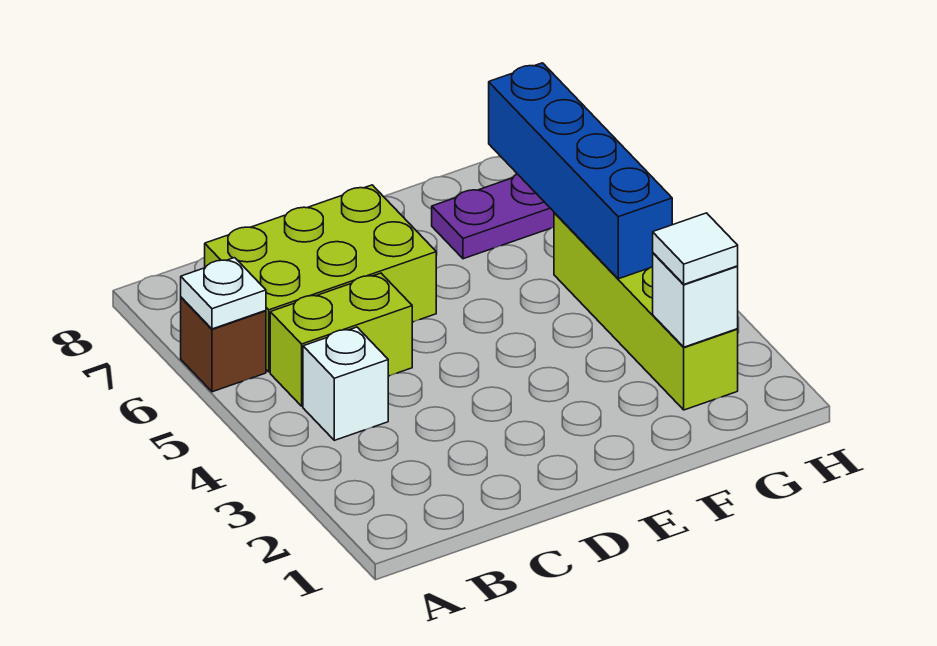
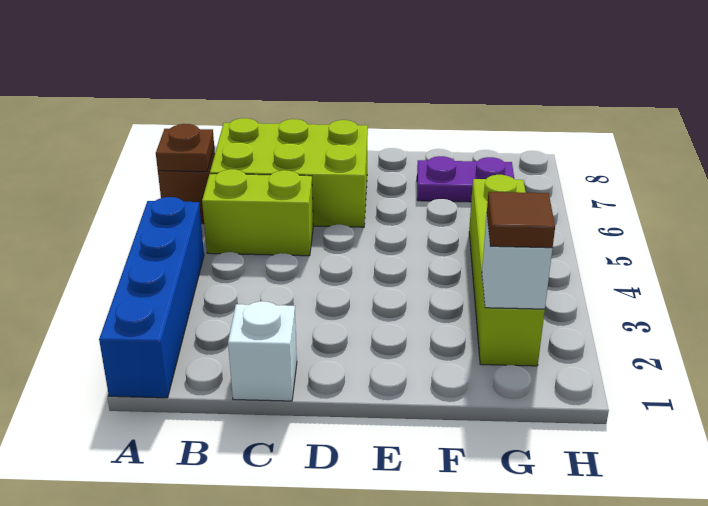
white plate A6 level 2 -> brown plate A6 level 2
white brick B4 level 1 -> white brick C1 level 1
white tile G2 level 3 -> brown tile G2 level 3
blue brick G4:G7 level 2 -> blue brick A1:A4 level 1

